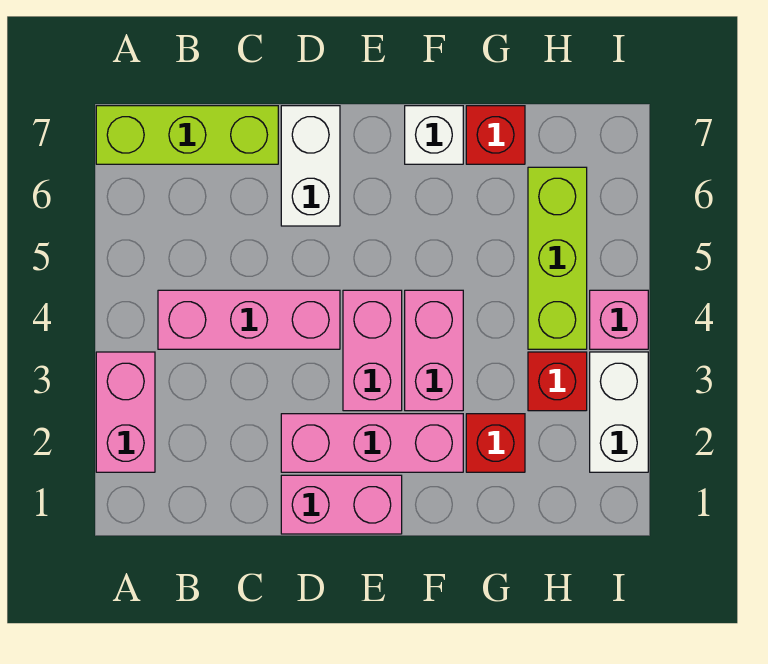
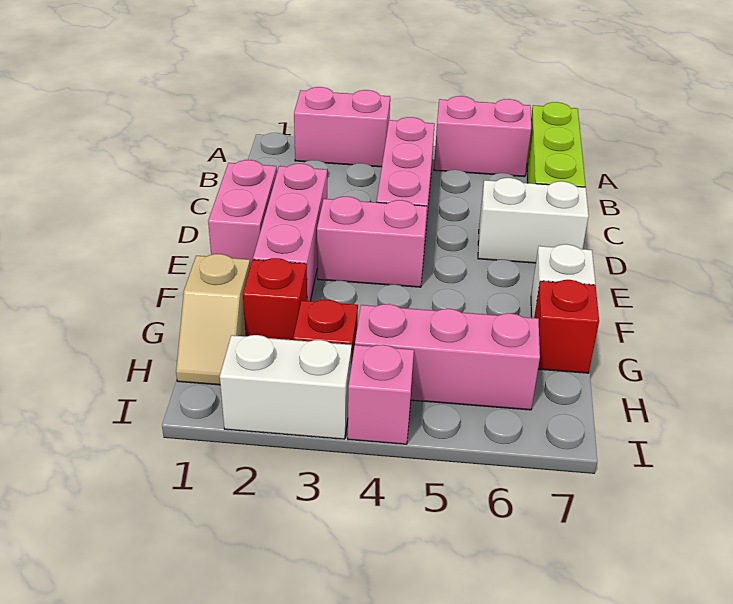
pink brick F3:F4 level 1 -> pink brick A5:A6 level 1
none -> tan slope G1:H1 level 1 top G
lime brick H4:H6 level 1 -> pink brick H4:H6 level 1

